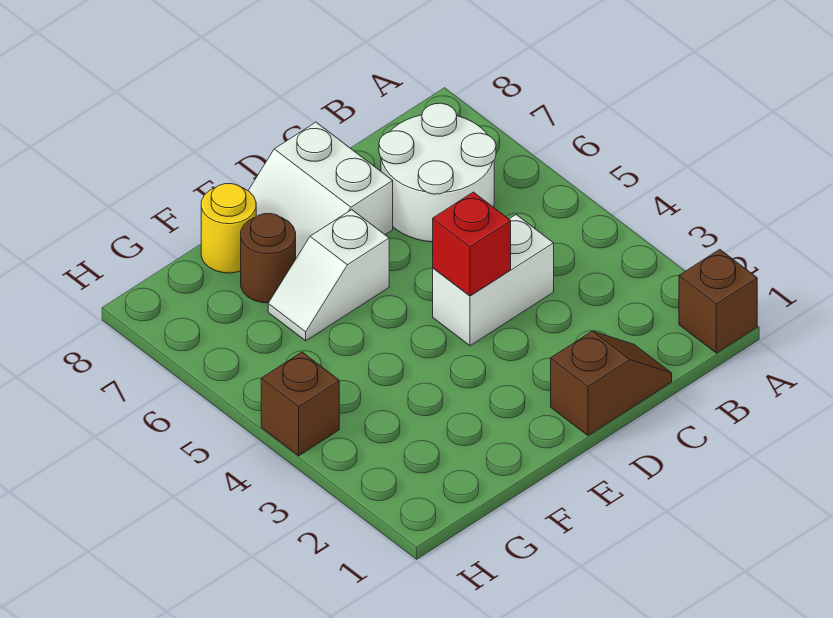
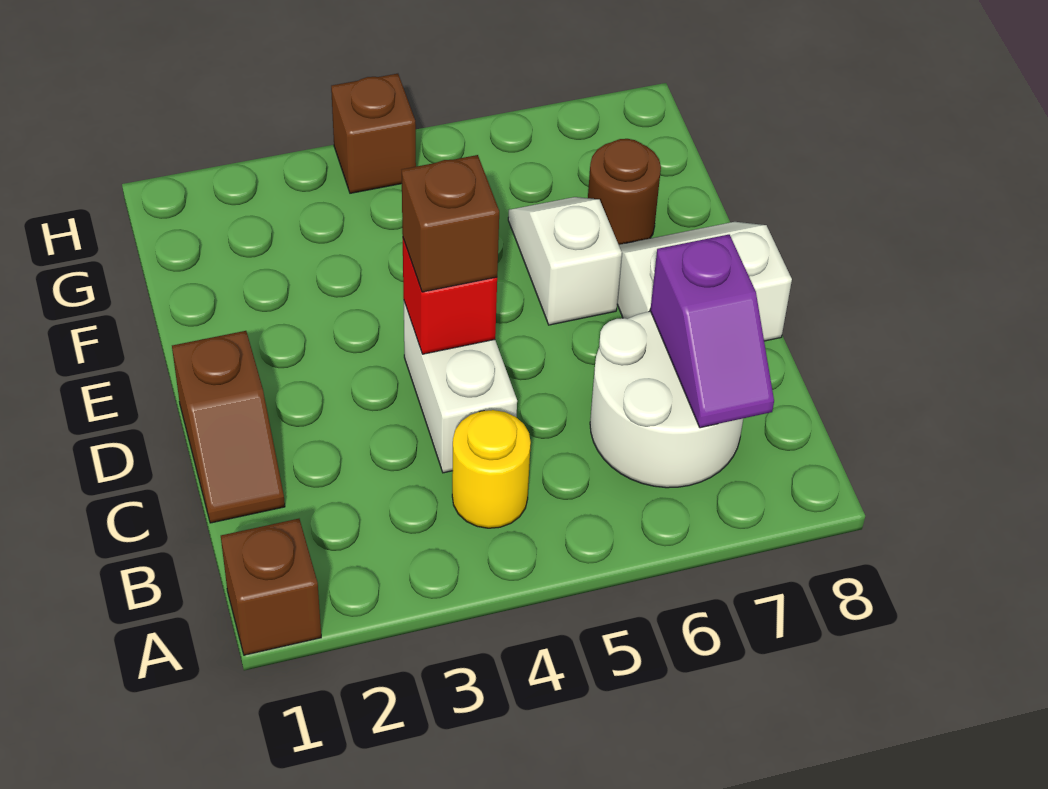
none -> purple slope B7:C7 level 2 top C
none -> brown brick D4 level 3
yellow round brick F8 level 1 -> yellow round brick B4 level 1

